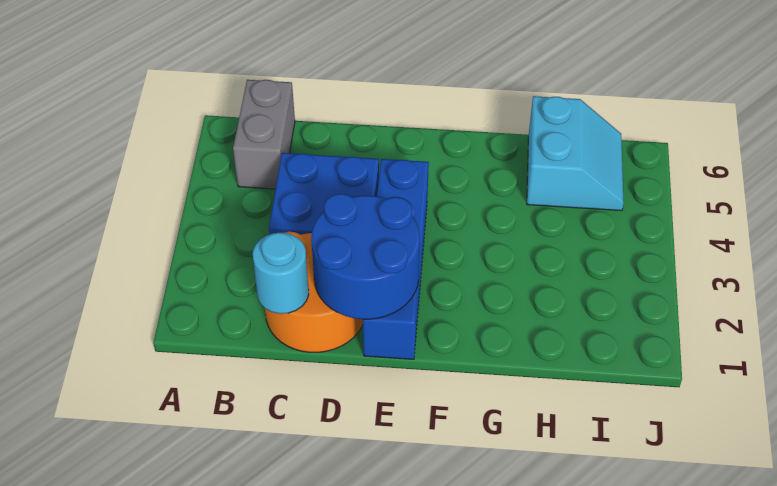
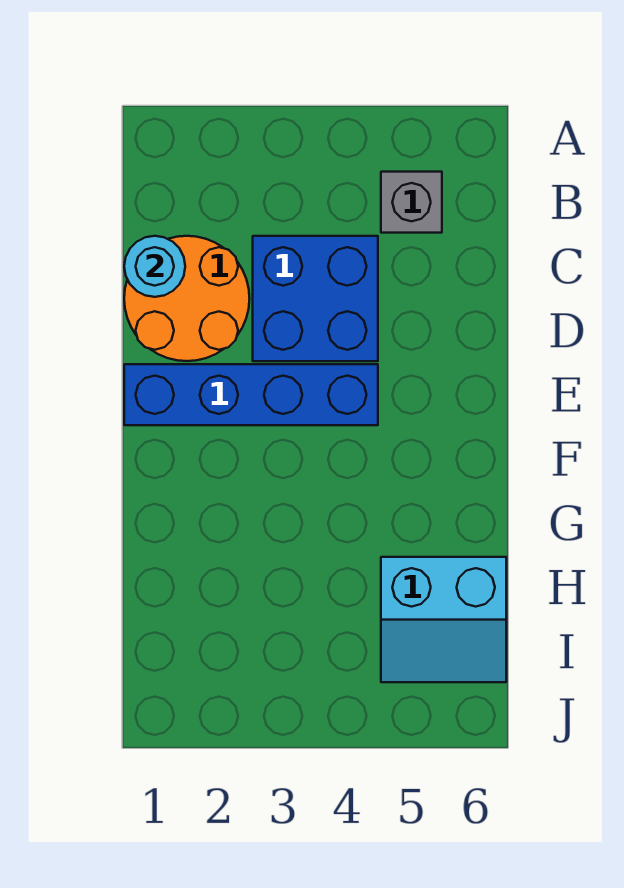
grey brick B5:B6 level 1 -> grey brick B5 level 1
blue round brick D1:E2 level 2 -> none

